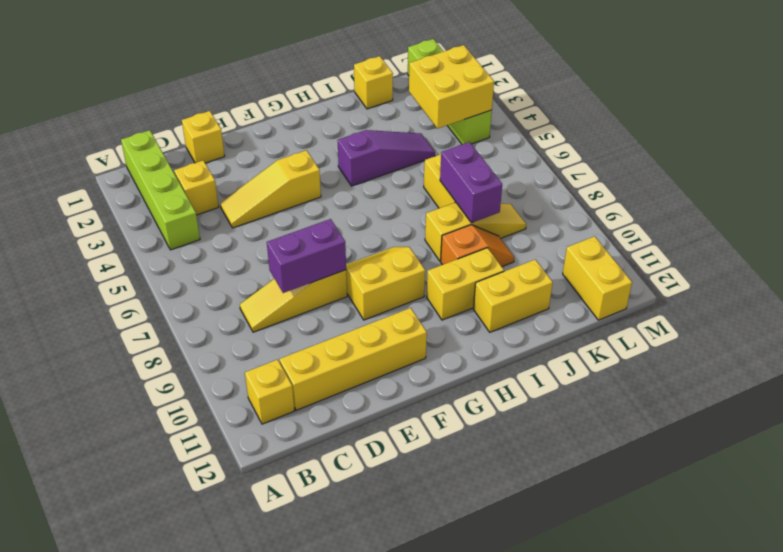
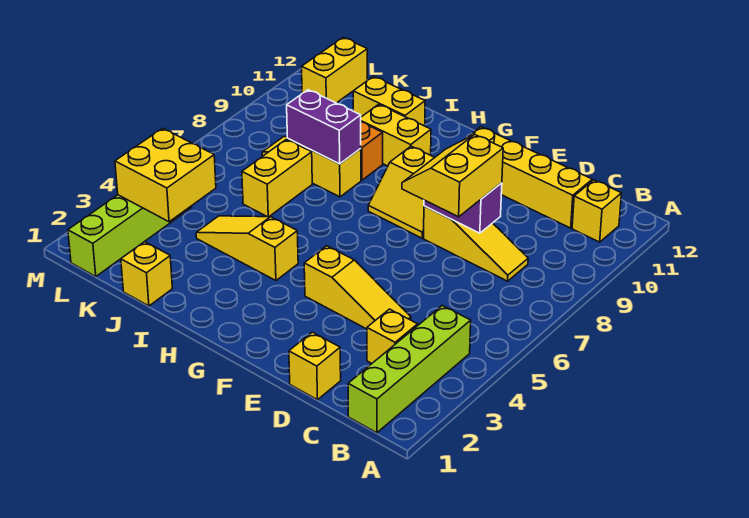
none -> yellow slope D7:E8 level 3 top D
purple slope H4:J4 level 1 top H -> yellow slope H4:J4 level 1 top H
purple brick J7:J8 level 2 -> purple brick I8:J8 level 2

